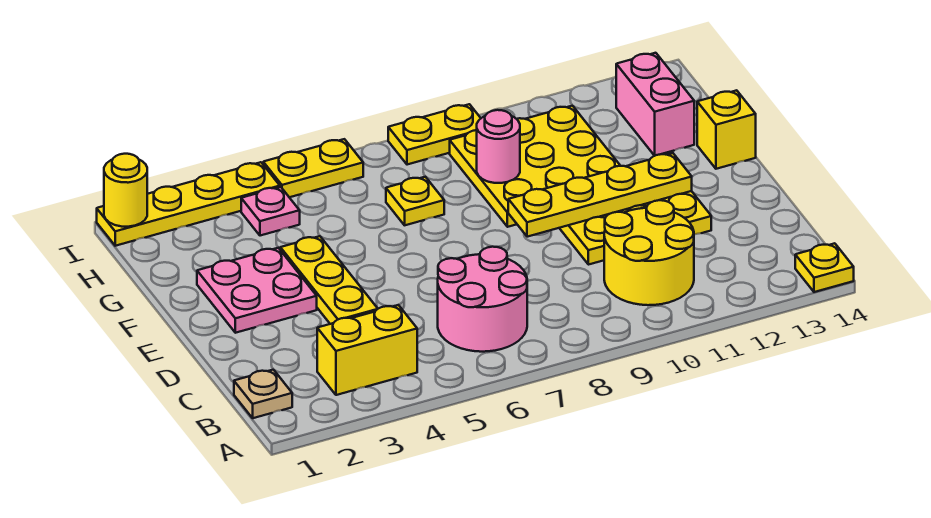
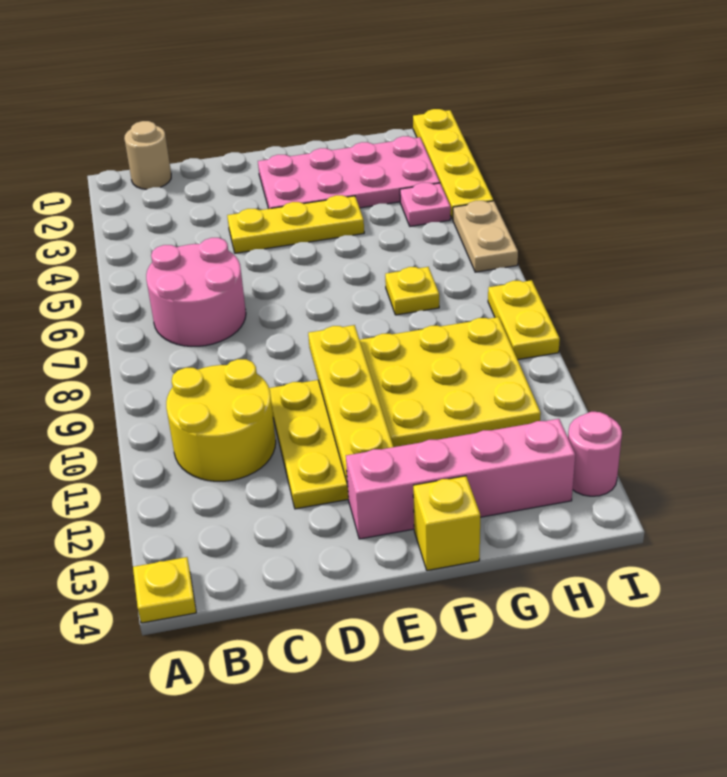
tan plate B1 level 1 -> tan round brick B1 level 1
yellow brick B3:B4 level 1 -> none
pink plate E2:F3 level 1 -> pink plate E2:H3 level 1
pink round brick G9 level 2 -> pink round brick I13 level 1
pink brick G13:H13 level 1 -> pink brick E13:H13 level 1
yellow round brick I1 level 2 -> none
yellow plate I5:I6 level 1 -> tan plate I5:I6 level 1

